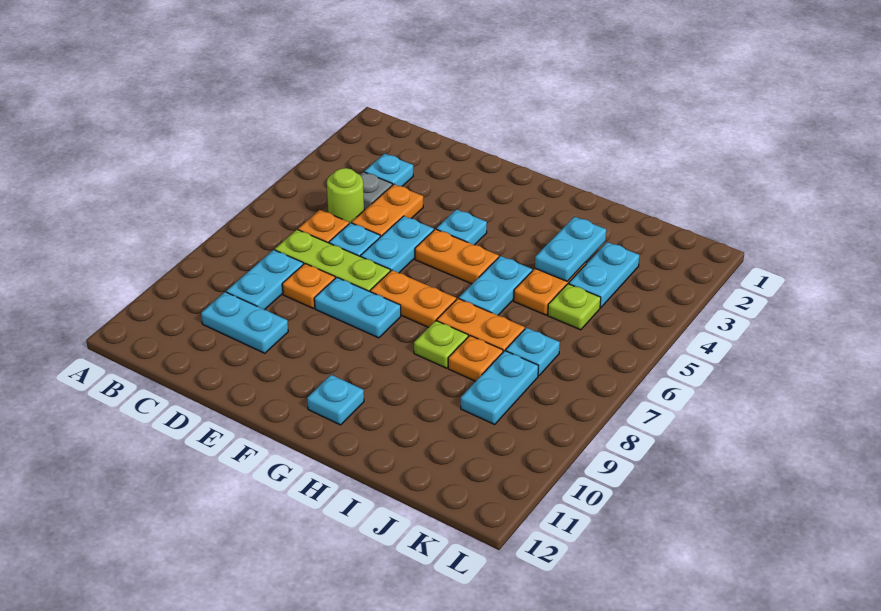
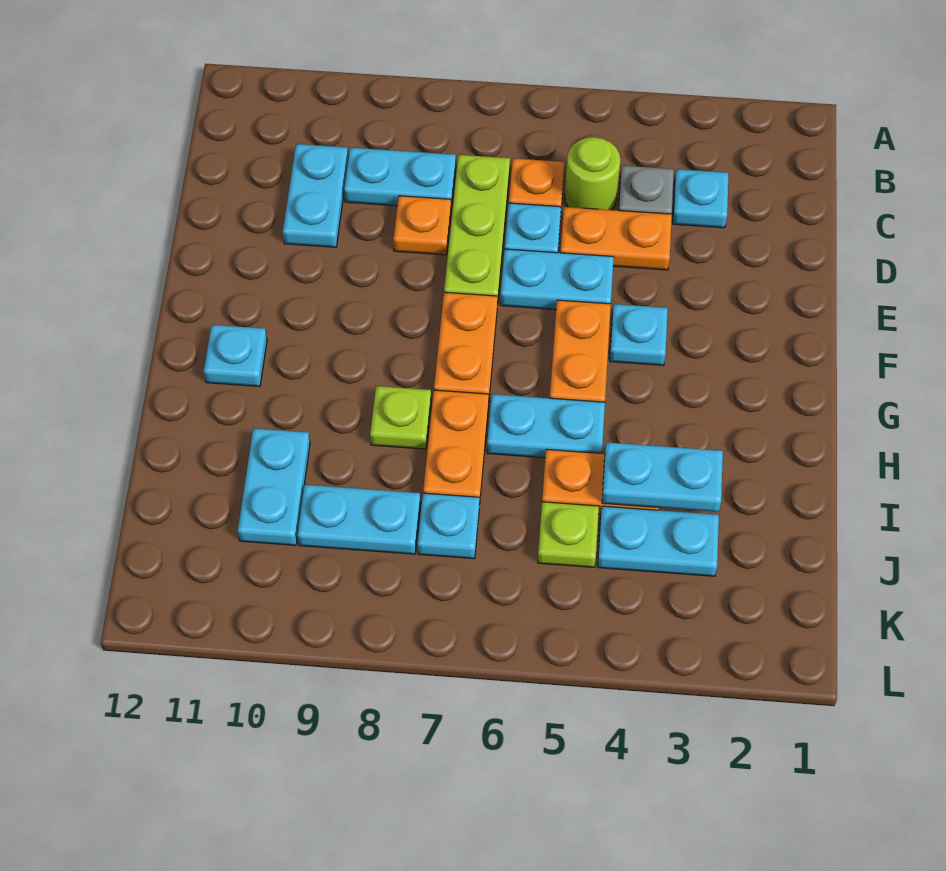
cyan plate E8:F8 level 1 -> cyan plate I10:J10 level 1
orange plate I8 level 1 -> none

